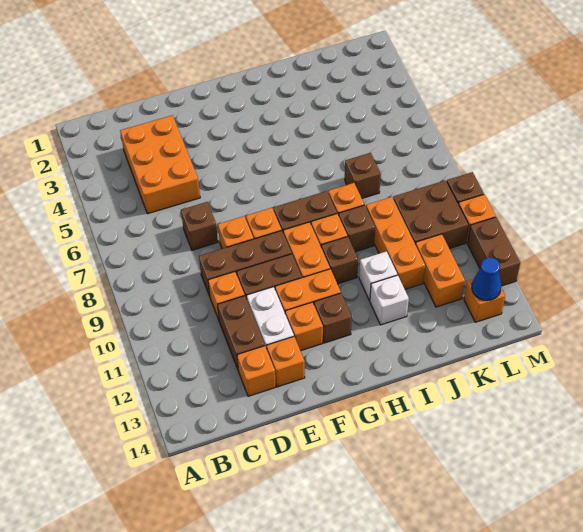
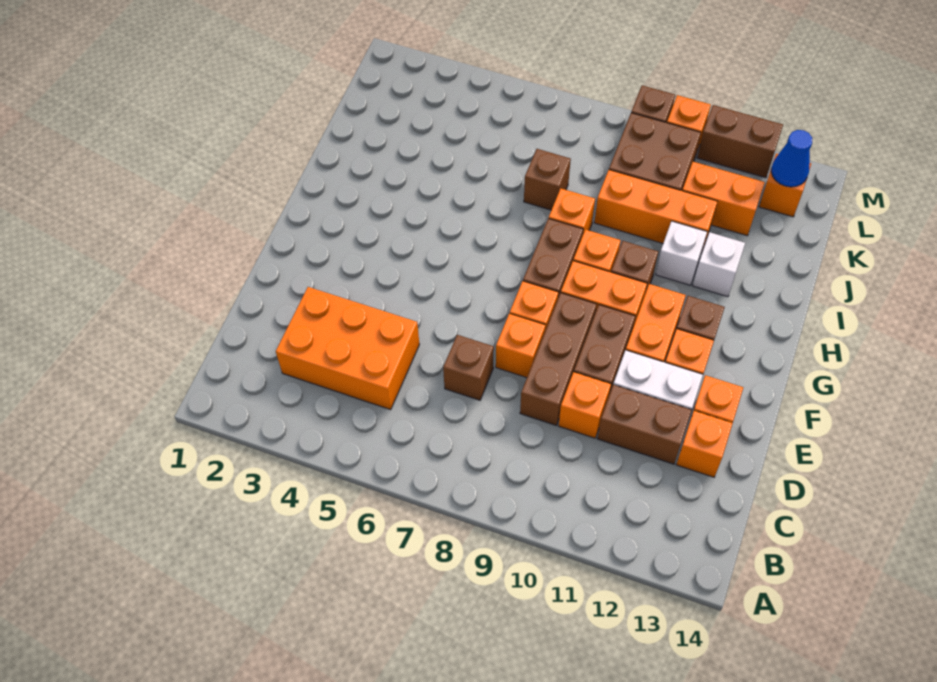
brown brick I9 level 1 -> none

